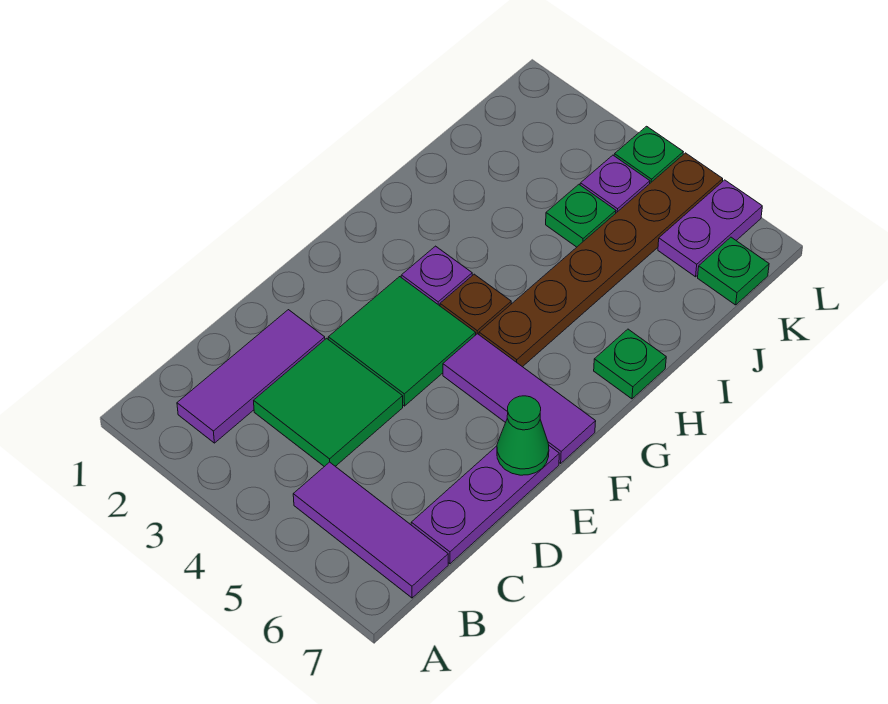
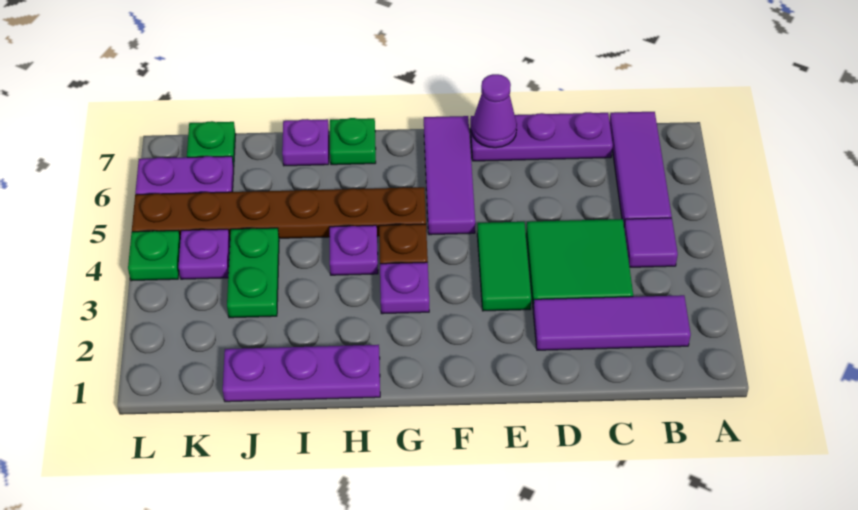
none -> purple tile B4 level 1
green tile E3:F4 level 1 -> green tile E3:E4 level 1
green cone E7 level 2 -> purple cone E7 level 2
none -> purple plate H1:J1 level 1
none -> purple plate H4 level 1
none -> purple plate I7 level 1
green plate J4 level 1 -> green plate J3:J4 level 1

